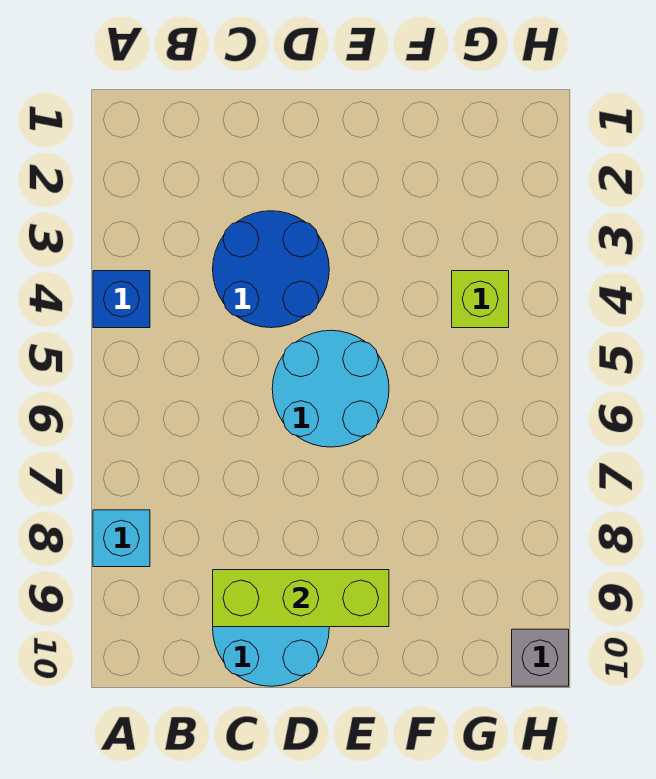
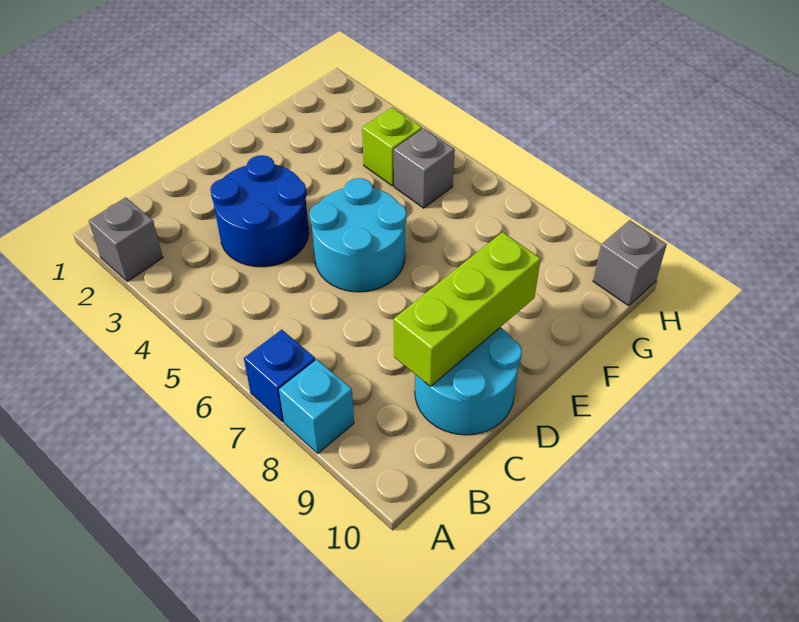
none -> grey brick A2 level 1
blue brick A4 level 1 -> blue brick A7 level 1
none -> grey brick G5 level 1

